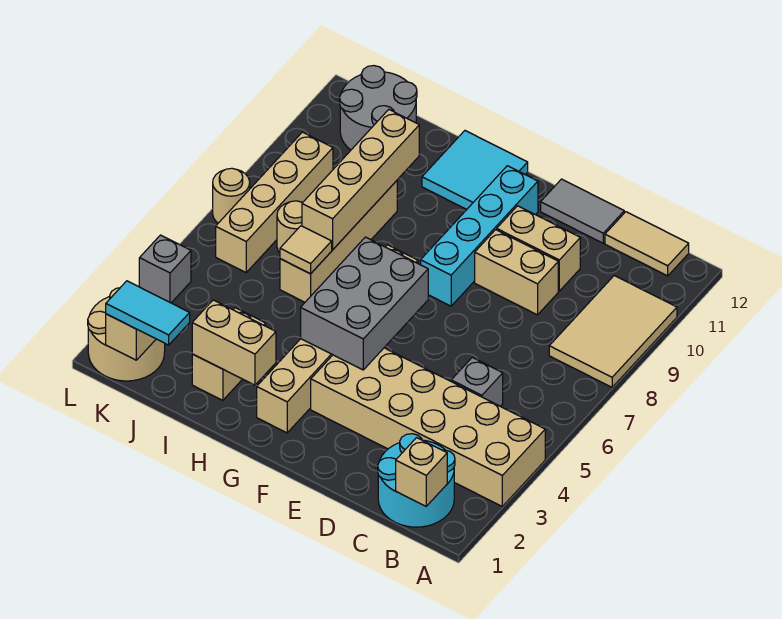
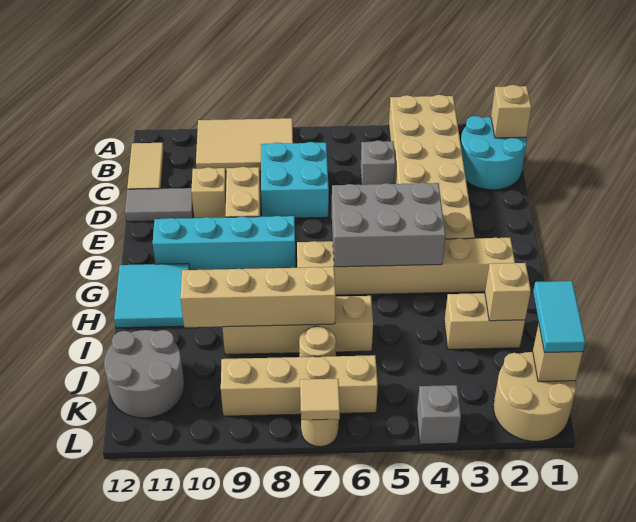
none -> cyan brick C7:D8 level 1
tan brick D10:E10 level 1 -> tan brick D10 level 1
grey tile D12:E12 level 1 -> grey tile D11:D12 level 1
tan brick H2:I2 level 2 -> tan brick I2 level 2
tan tile I6 level 2 -> tan tile L7 level 2

